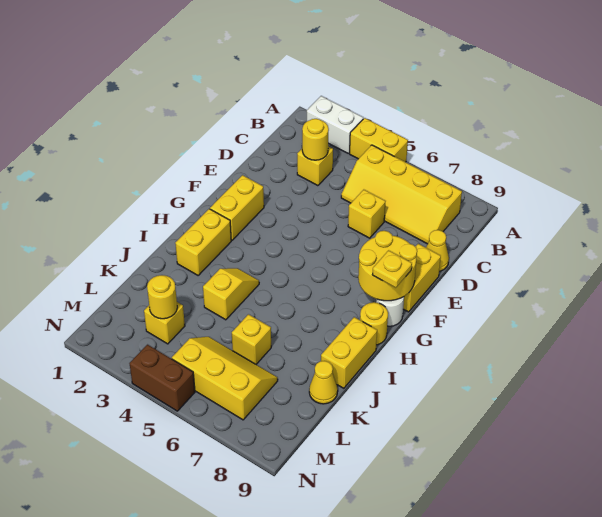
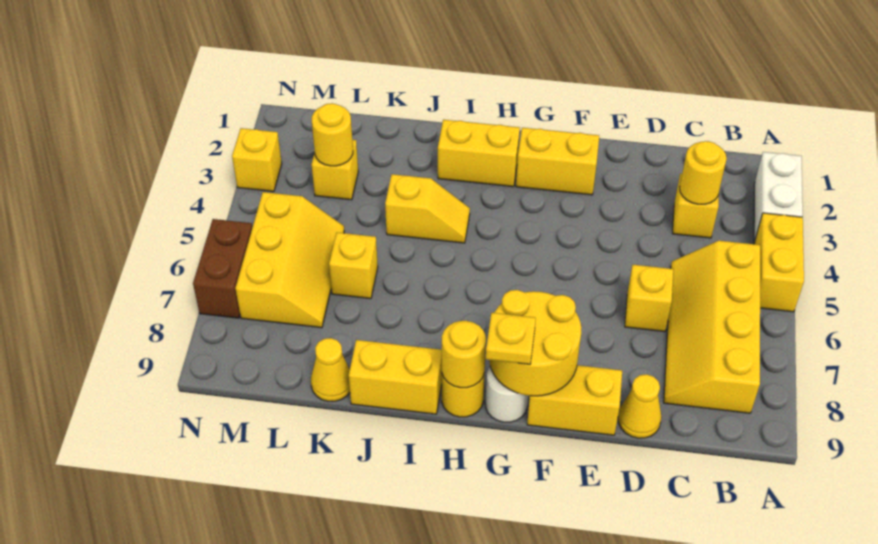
none -> yellow round brick H9 level 2
none -> yellow brick N3 level 1
brown brick N4:N5 level 1 -> brown brick N6:N7 level 1

